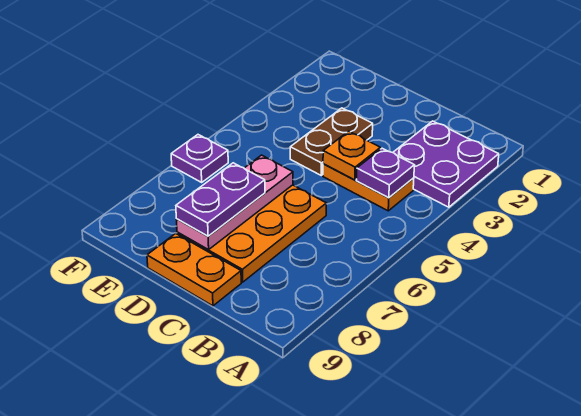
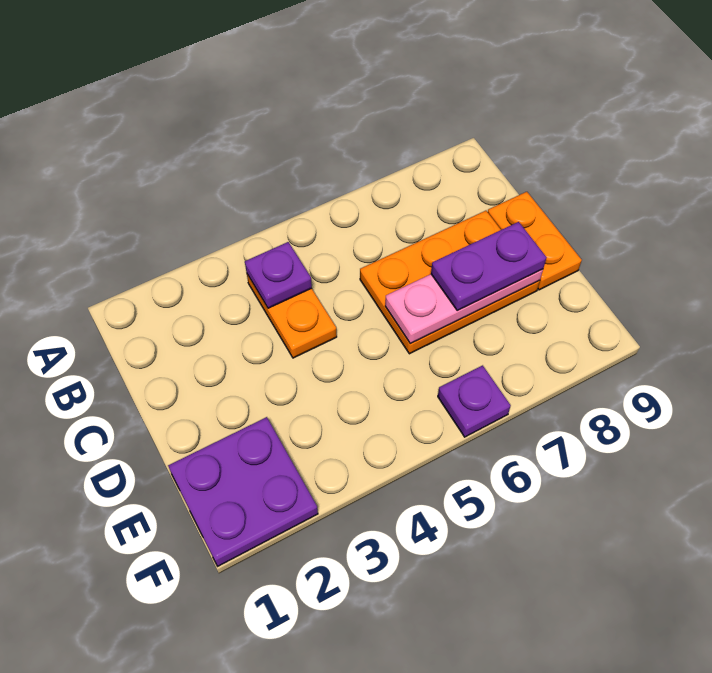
purple plate A2:B3 level 1 -> purple plate E1:F2 level 1
orange plate C4 level 2 -> none
brown plate D3:D4 level 1 -> none

